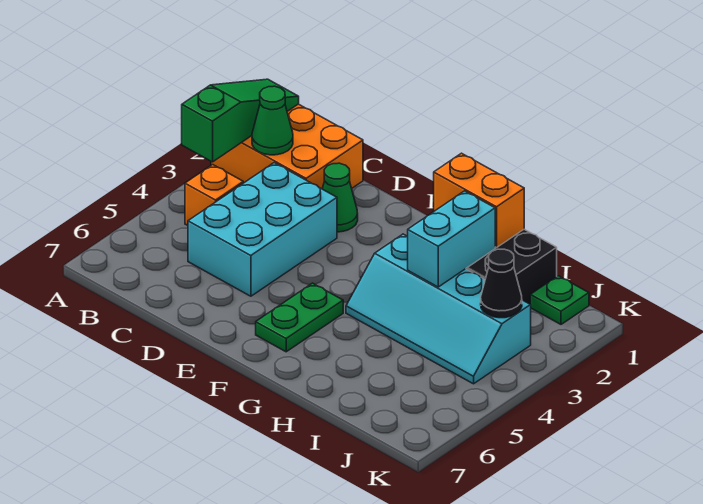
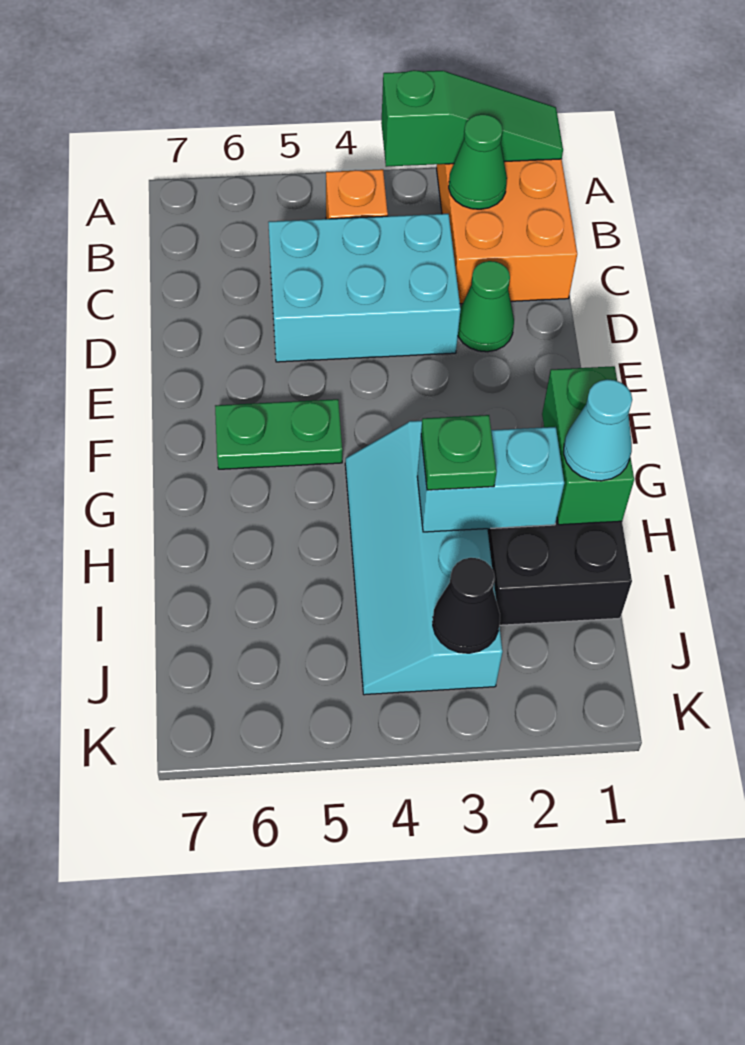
orange brick G1:H1 level 2 -> green brick G1:H1 level 2
none -> cyan cone H1 level 3
green plate J1 level 1 -> green plate H3 level 3

